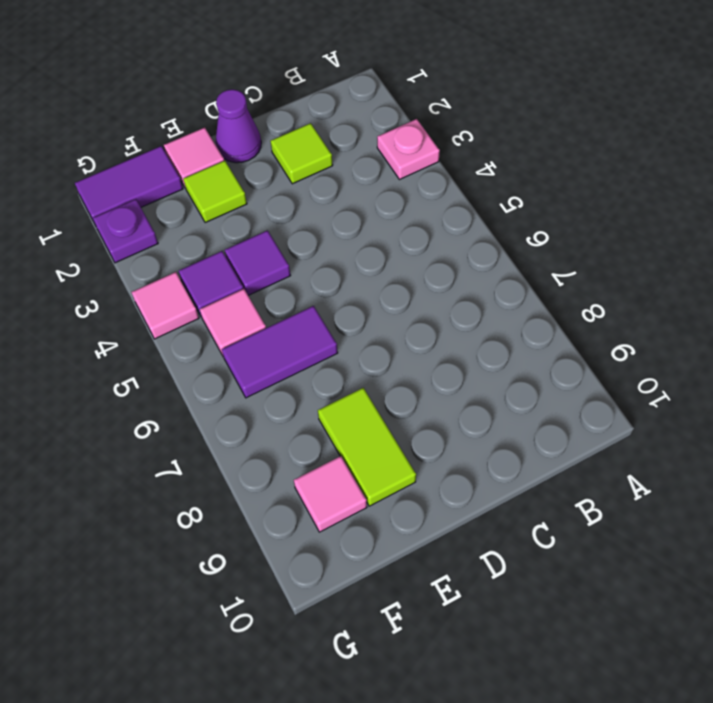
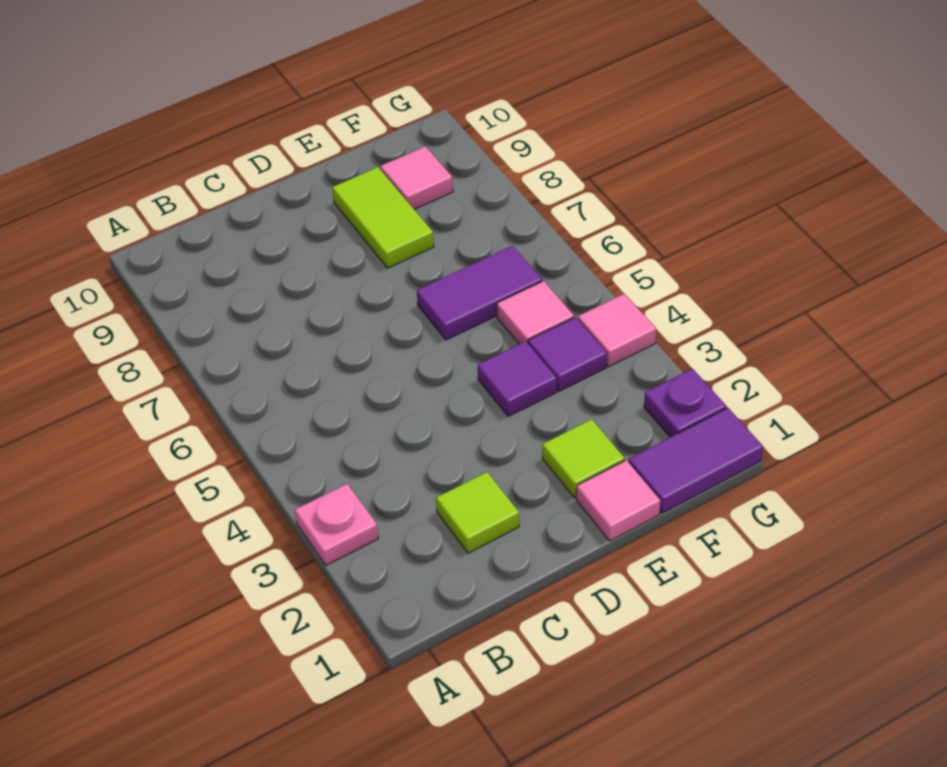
purple cone D1 level 1 -> none

